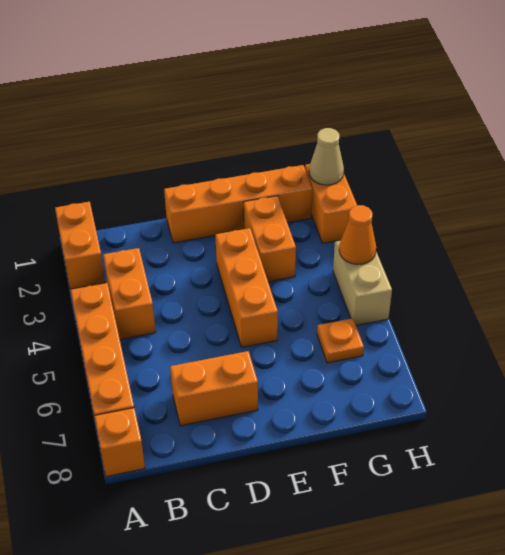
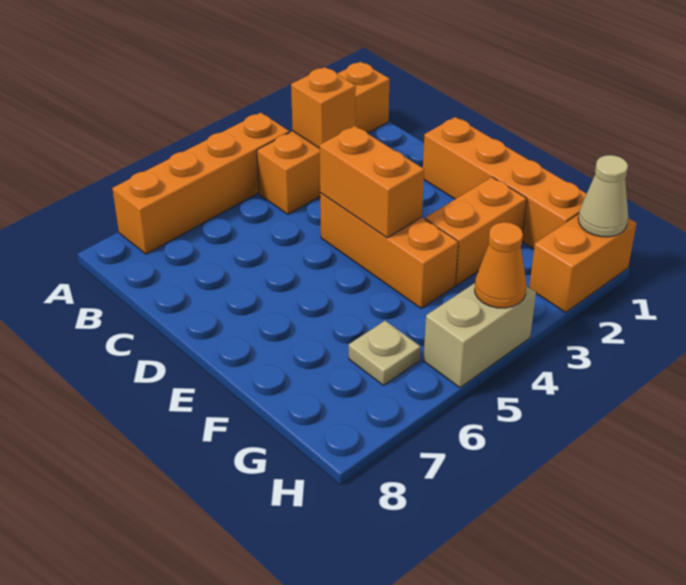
orange brick A8 level 1 -> orange brick B3 level 2
orange brick C7:D7 level 1 -> orange brick D4:E4 level 2
orange brick E3:E5 level 1 -> orange brick D4:F4 level 1
orange plate G6 level 1 -> tan plate G6 level 1

